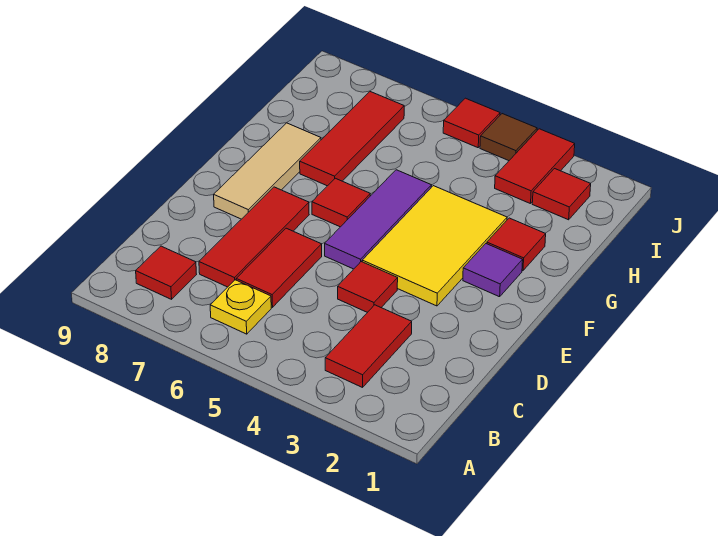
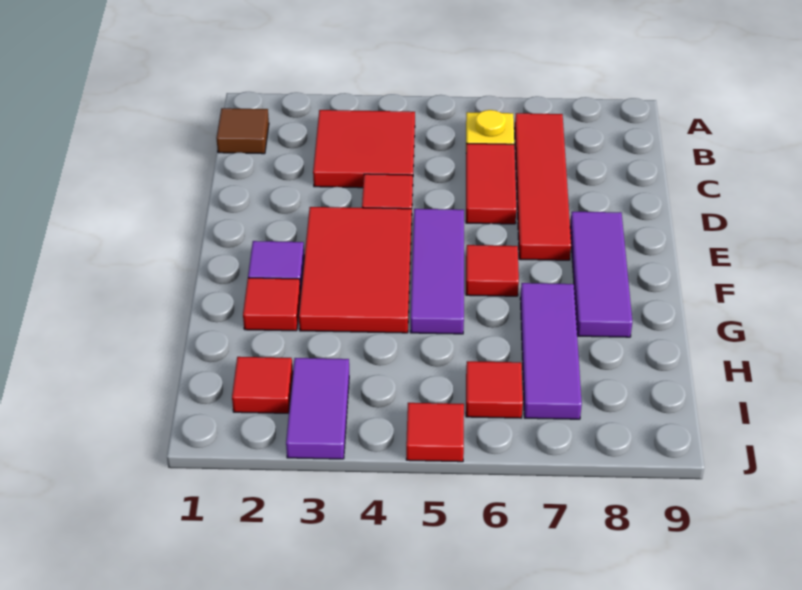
red tile B3:C3 level 1 -> red tile B3:C4 level 1
red tile B8 level 1 -> red tile I6 level 1
red tile C7:E7 level 1 -> red tile B7:E7 level 1
yellow tile E3:G4 level 1 -> red tile E3:G4 level 1
tan tile E8:G8 level 1 -> purple tile E8:G8 level 1
red tile G7:I7 level 1 -> purple tile G7:I7 level 1
red tile I3:J3 level 1 -> purple tile I3:J3 level 1
brown tile J4 level 1 -> brown tile B1 level 1

